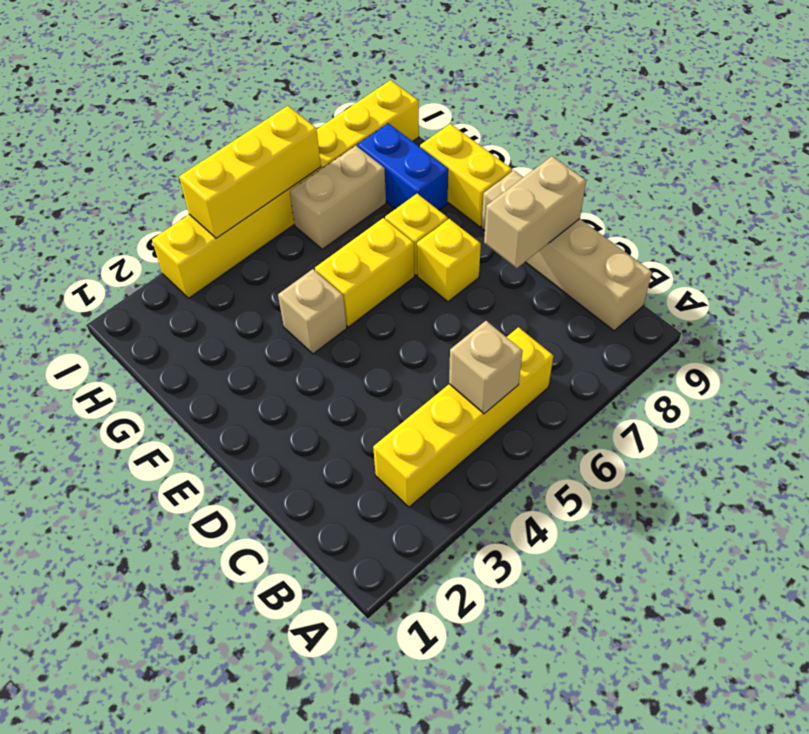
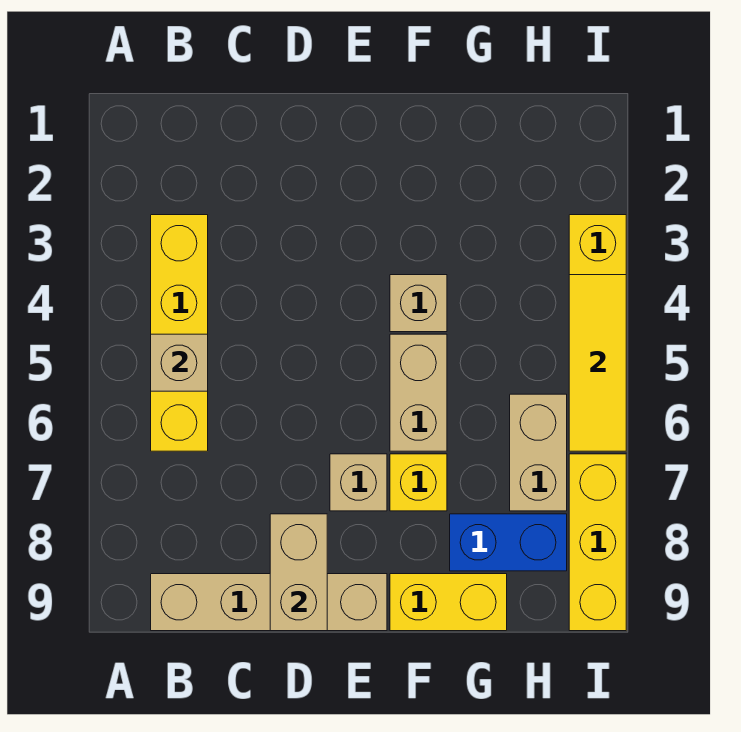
yellow brick E7 level 1 -> tan brick E7 level 1
yellow brick F5:F6 level 1 -> tan brick F5:F6 level 1
yellow brick I4:I6 level 2 -> yellow tile I4:I6 level 2

